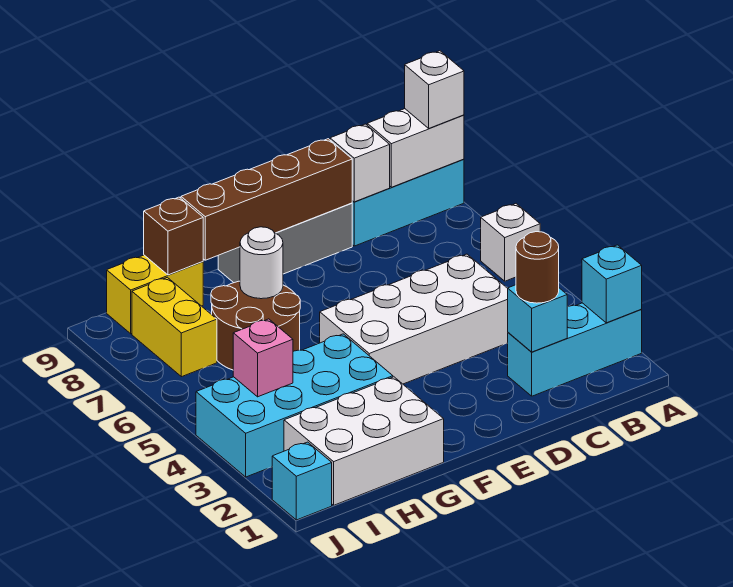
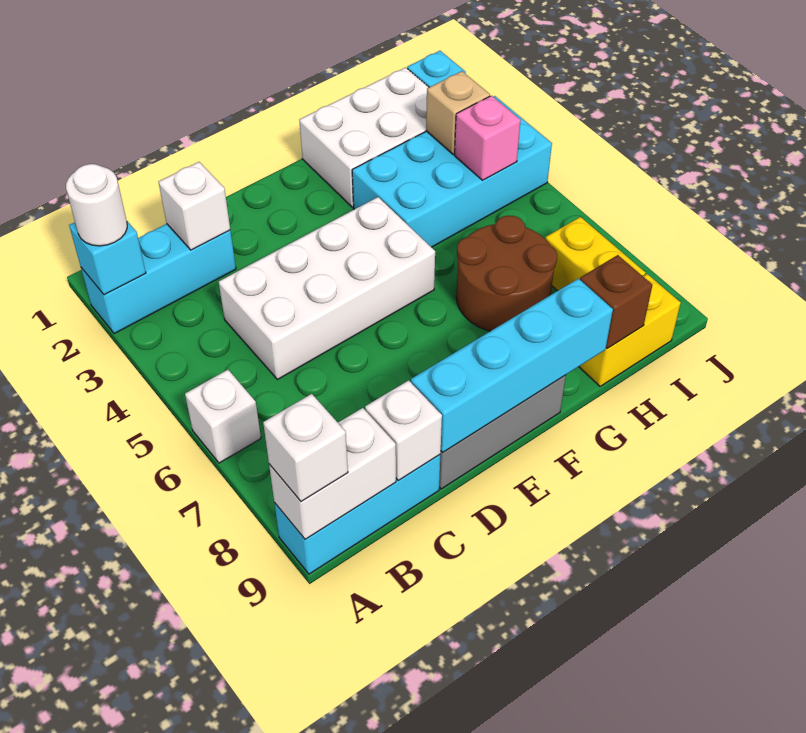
cyan brick C2 level 2 -> white brick C2 level 2
brown round brick C2 level 3 -> none
brown brick D9:G9 level 2 -> cyan brick D9:G9 level 2
white round brick G7 level 2 -> white round brick A2 level 3
none -> tan brick I3 level 2

